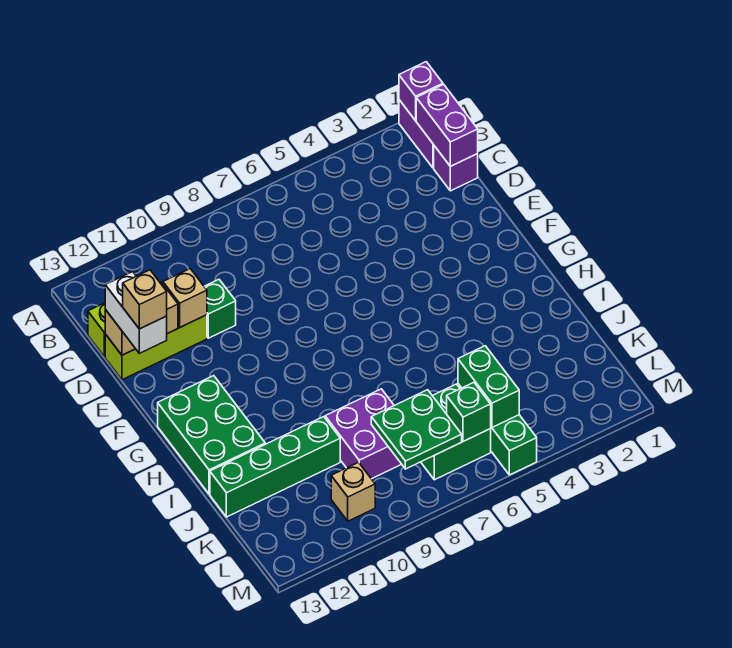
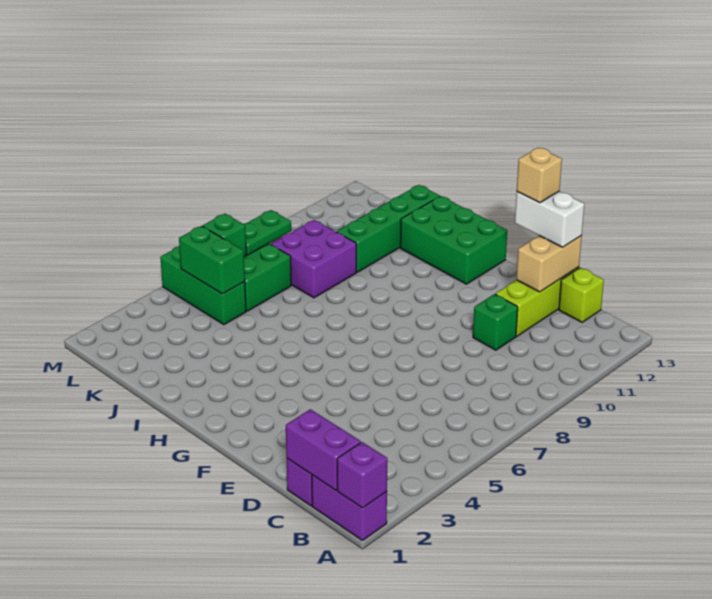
tan brick D11 level 2 -> none
green plate K7:L8 level 2 -> green plate L7:L8 level 2
tan brick L10 level 1 -> none

